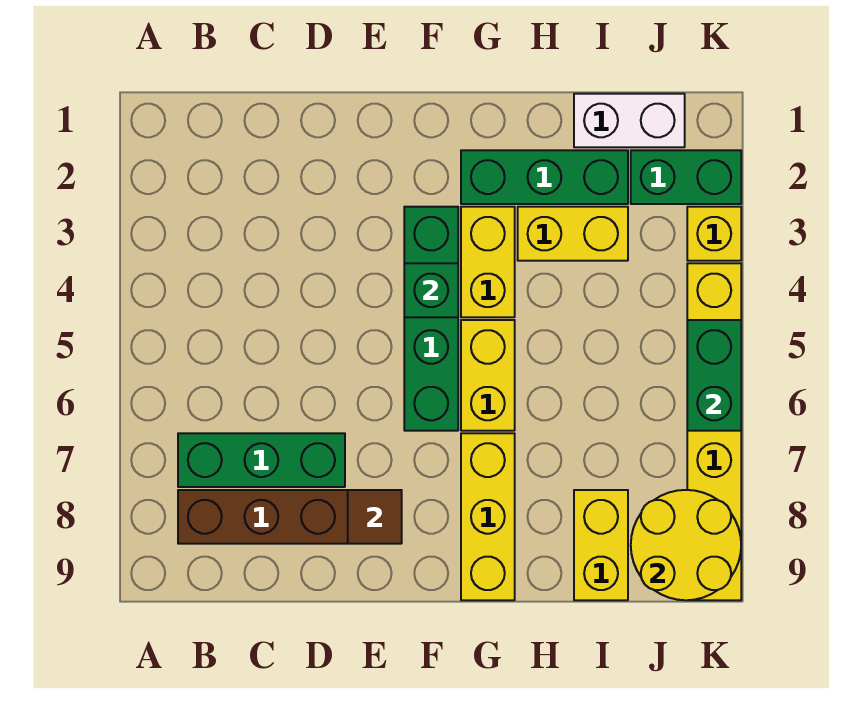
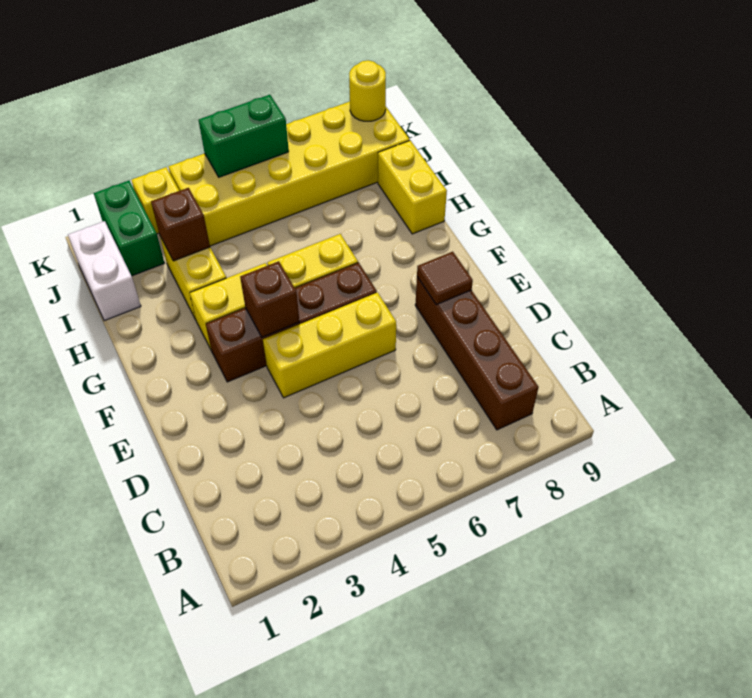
green brick B7:D7 level 1 -> none
green brick F3:F6 level 1 -> brown brick F3:F6 level 1
green brick F4 level 2 -> brown brick F4 level 2
green brick G2:I2 level 1 -> none
yellow brick G7:G9 level 1 -> yellow brick E4:E6 level 1
none -> brown brick I3 level 2
yellow brick I8:I9 level 1 -> yellow brick H9:I9 level 1
yellow round brick J8:K9 level 2 -> yellow round brick K9 level 2
yellow brick K4:K9 level 1 -> yellow brick J4:K9 level 1

